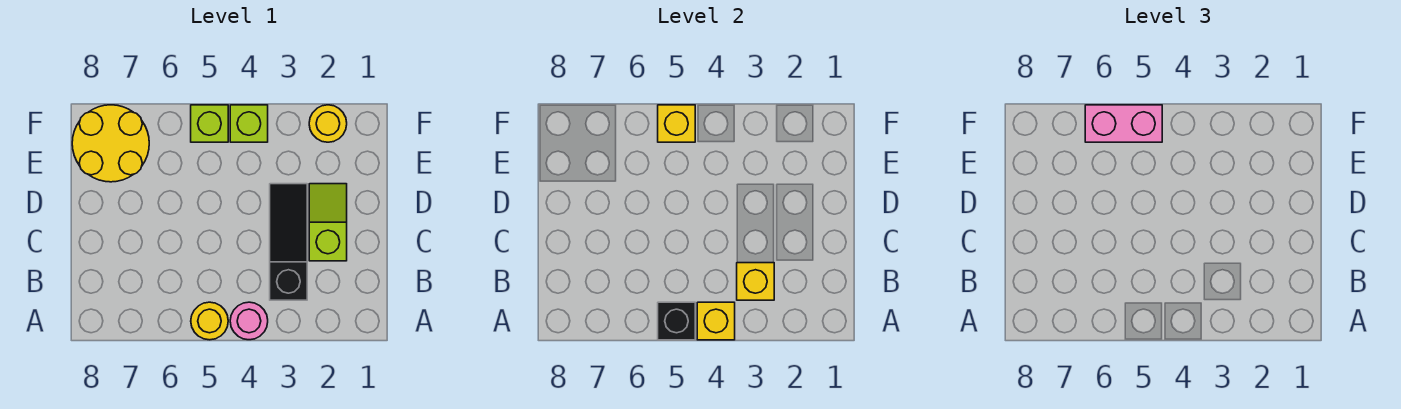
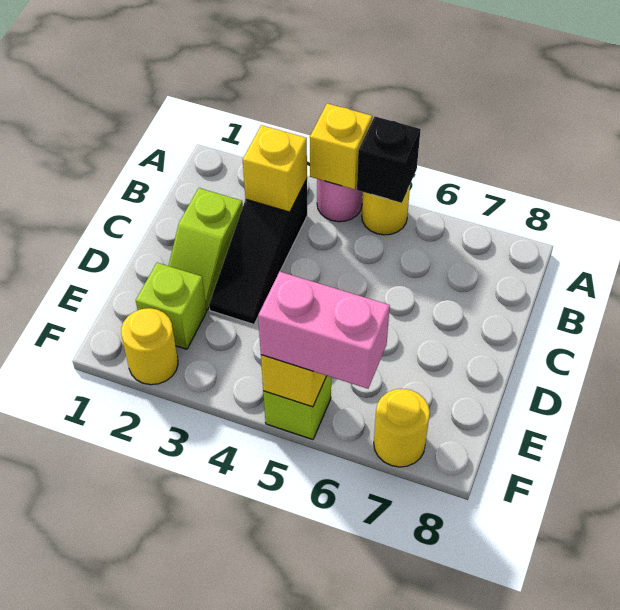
yellow round brick E7:F8 level 1 -> yellow round brick F7 level 1
lime brick F4 level 1 -> lime brick E2 level 1

